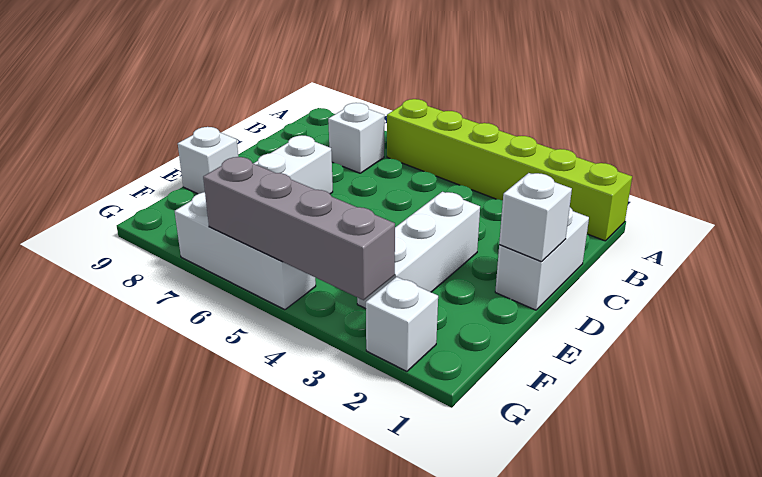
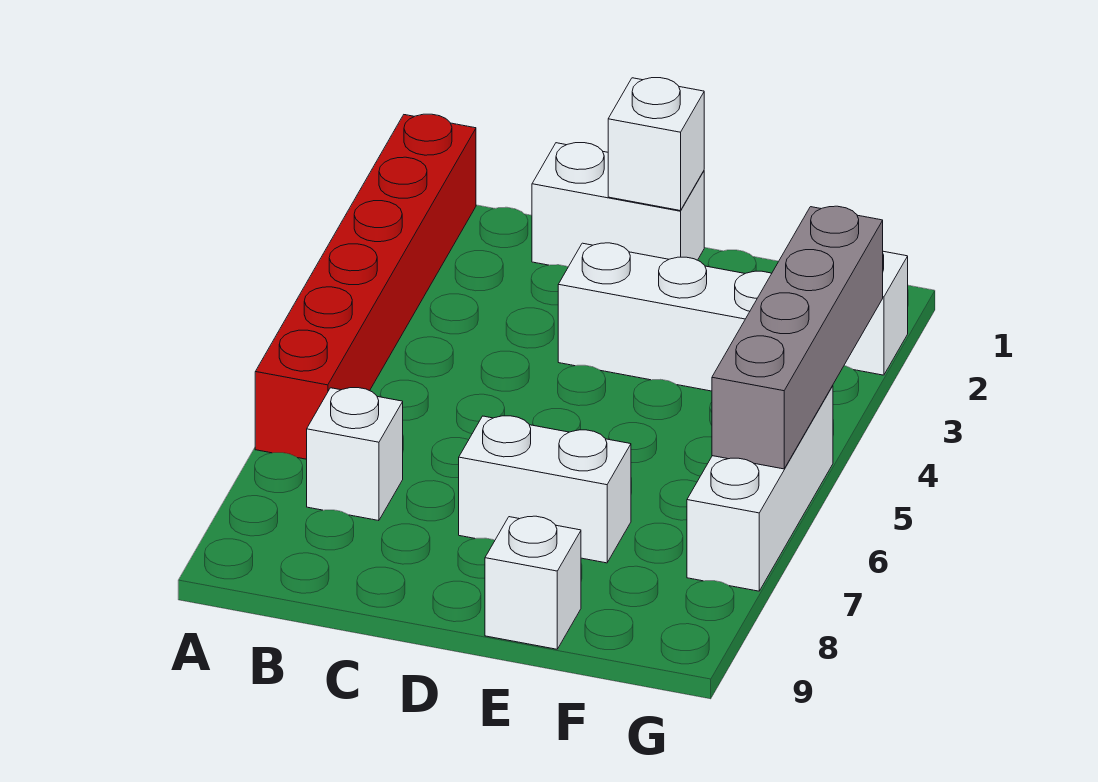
lime brick A1:A6 level 1 -> red brick A1:A6 level 1

